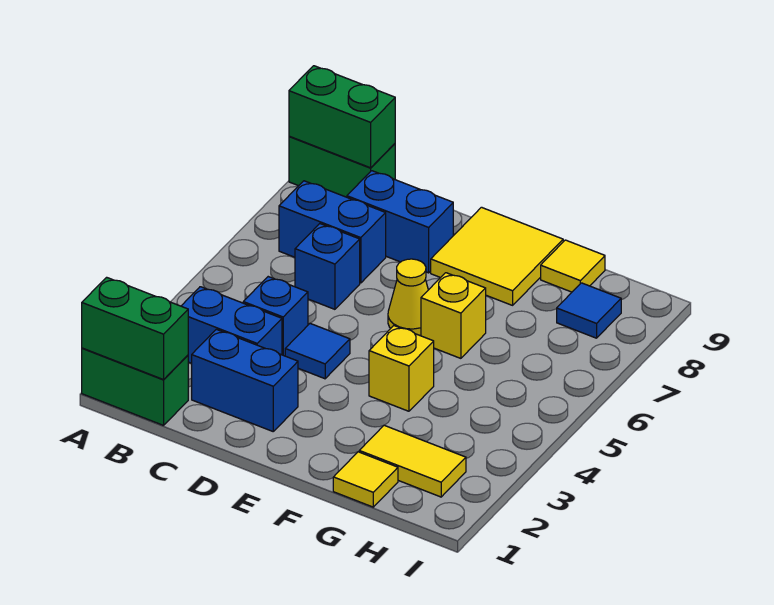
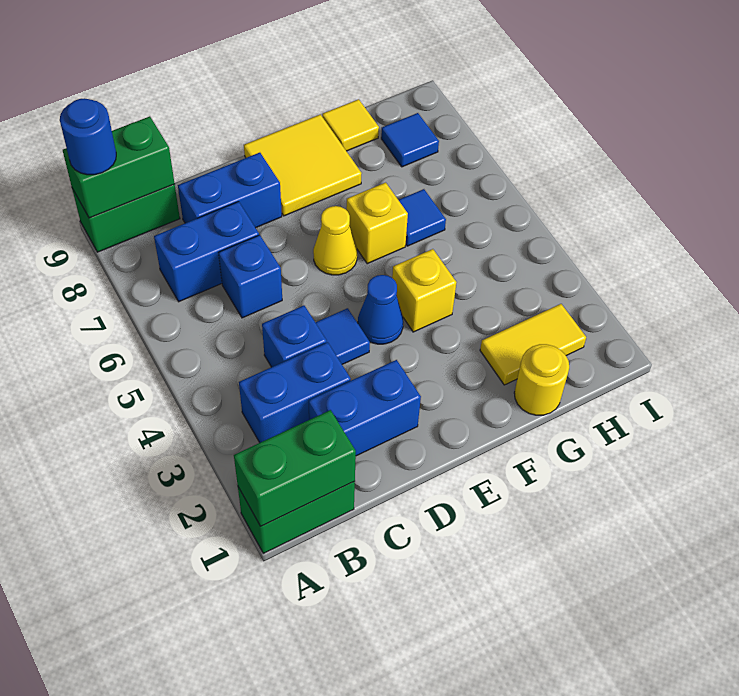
none -> blue round brick A9 level 3
none -> blue cone E4 level 1
yellow tile G1 level 1 -> yellow round brick G1 level 1
none -> blue tile G6 level 1

